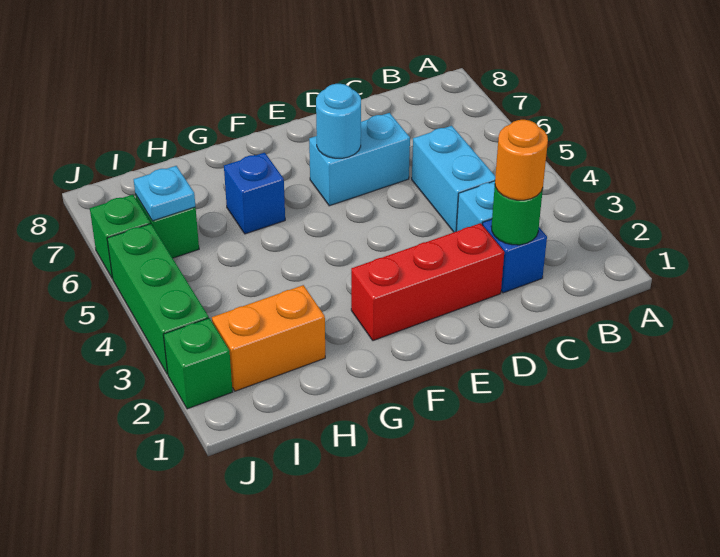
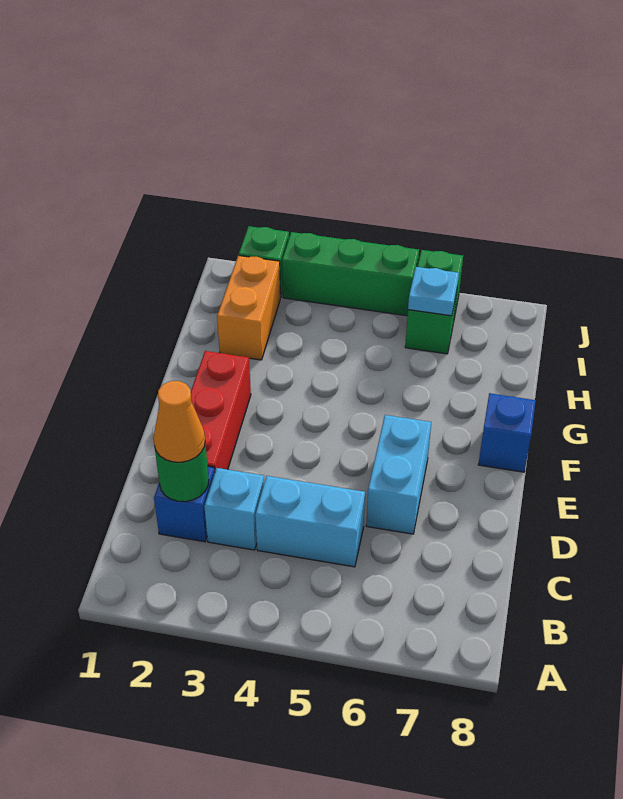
orange round brick C2 level 3 -> orange cone C2 level 3
cyan round brick E6 level 2 -> none
blue brick G6 level 1 -> blue brick F8 level 1

